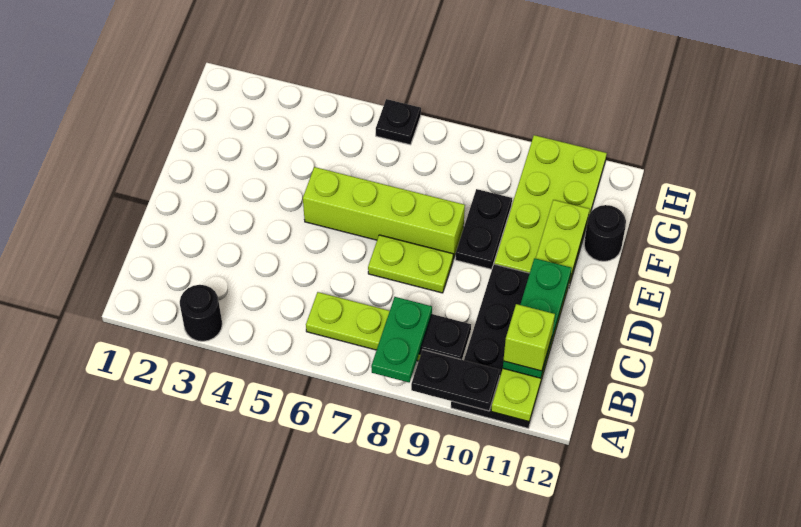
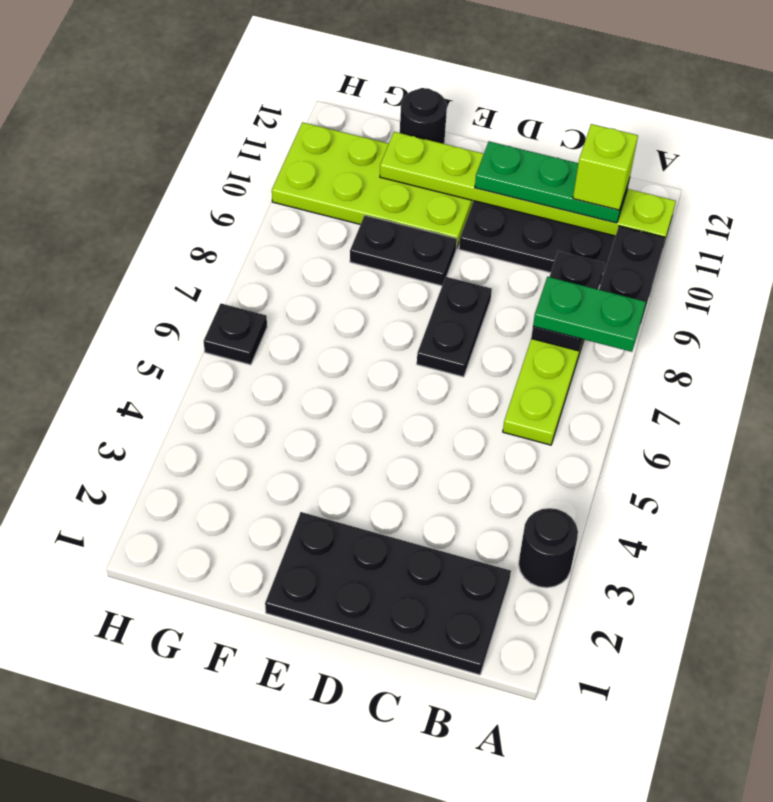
none -> black plate B1:E2 level 1
lime plate D7:D8 level 1 -> black plate D7:D8 level 1
lime brick E5:E8 level 1 -> none

